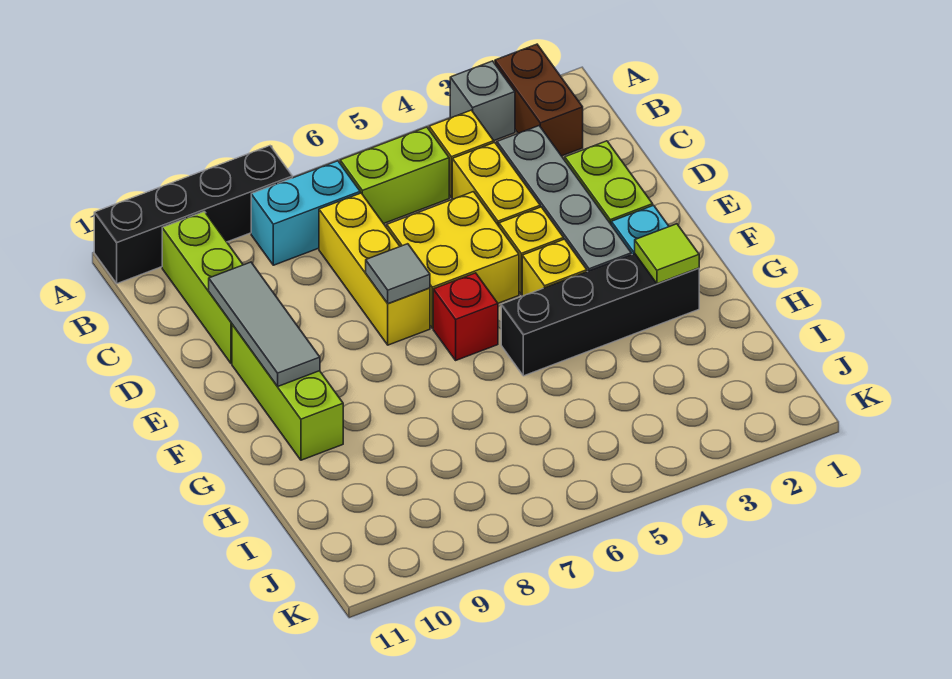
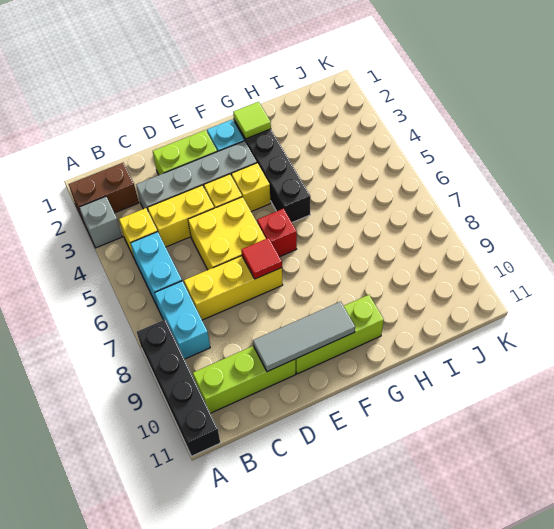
lime brick B5:B6 level 1 -> cyan brick B5:B6 level 1
grey tile E7 level 2 -> red tile E7 level 2

